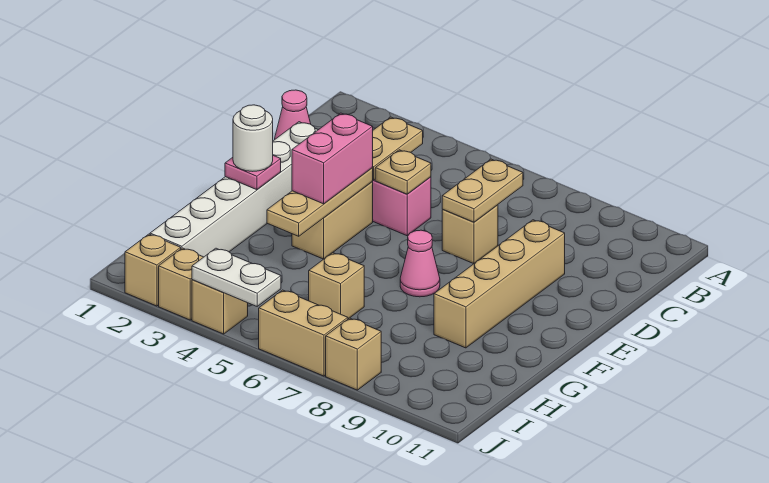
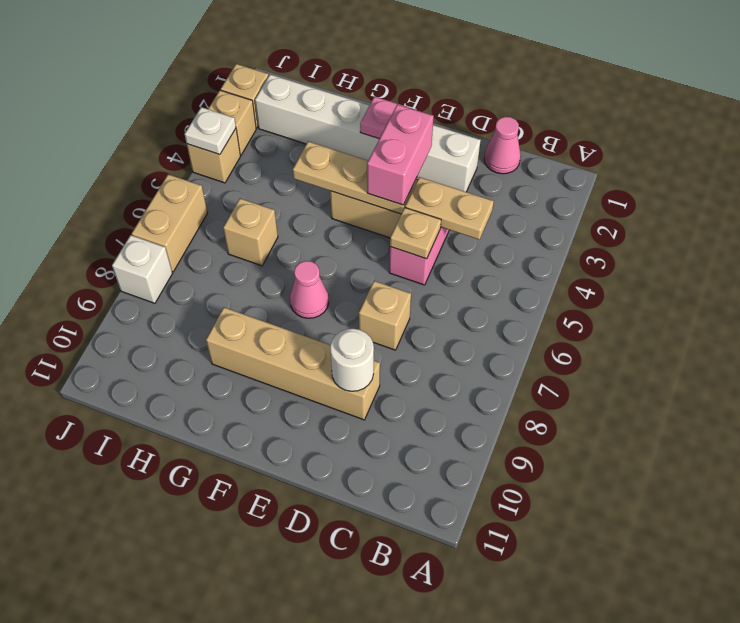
tan plate C7:D7 level 2 -> none
pink brick E4:F4 level 3 -> pink brick E3:E4 level 3
white round brick F2 level 3 -> white round brick D9 level 2
white plate J4:J5 level 2 -> white plate J4 level 2
tan brick J8 level 1 -> white brick J8 level 1

